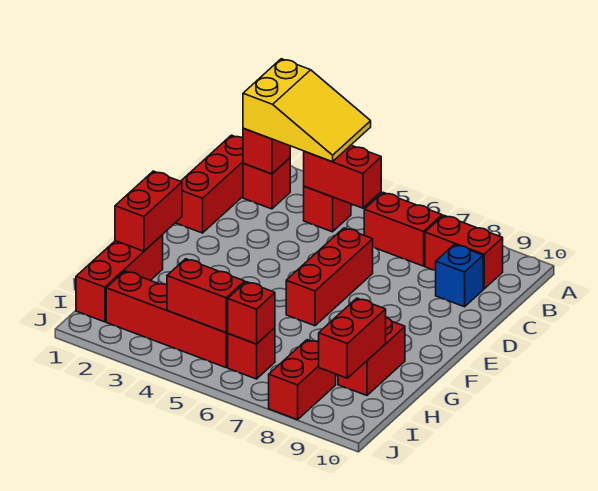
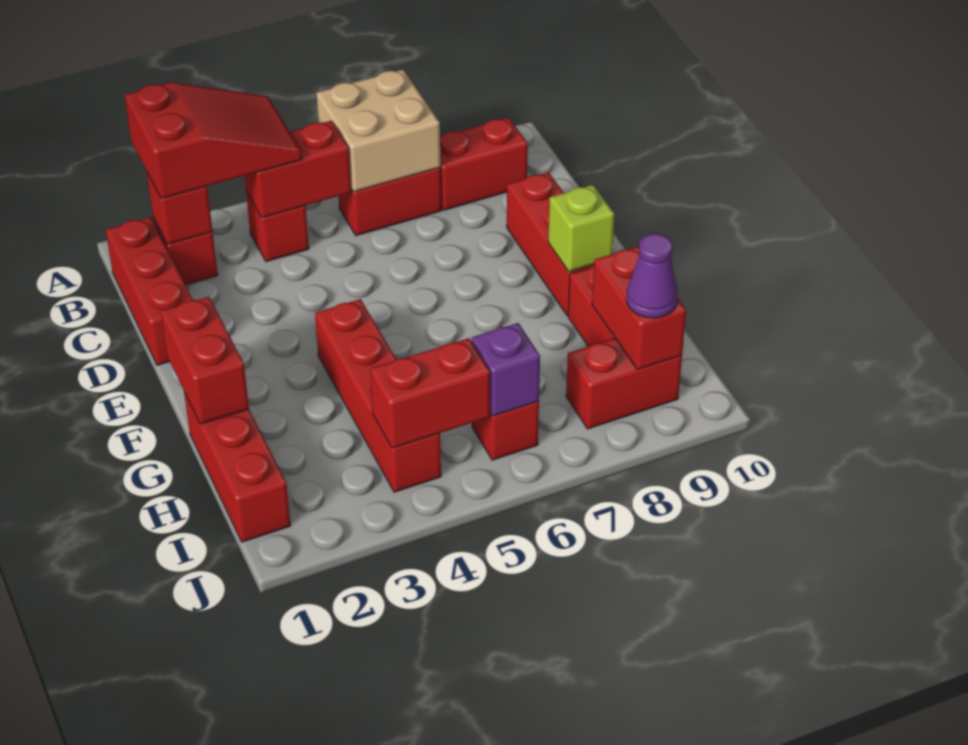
yellow slope A2:B4 level 3 top 2 -> red slope A2:B4 level 3 top 2
none -> tan brick A6:B7 level 2
blue brick C9 level 1 -> none
red brick D6:F6 level 1 -> red brick D9:F9 level 1
none -> lime brick F9 level 2
red brick I2:I5 level 1 -> red brick F4:I4 level 1
red brick I6 level 2 -> purple brick I6 level 2
red brick I8:J8 level 1 -> red brick I8:I9 level 1
none -> purple cone I9 level 3

